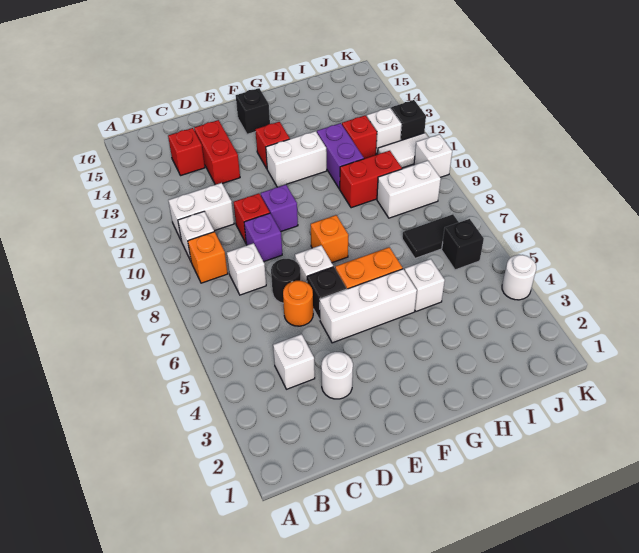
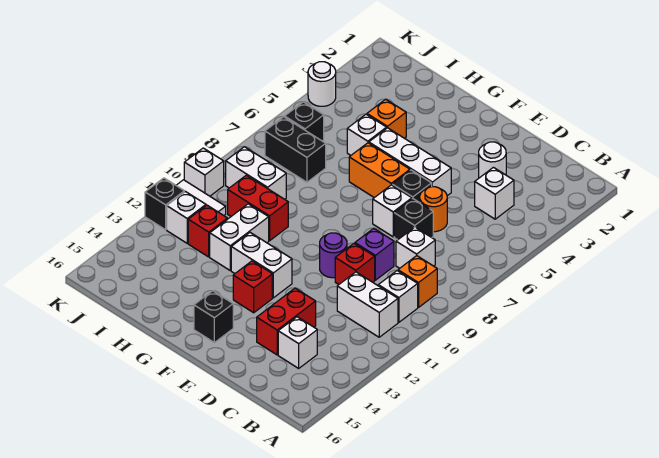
red brick C14 level 1 -> white brick C14 level 1
black round brick D7 level 1 -> black brick D7 level 1
purple brick E10 level 1 -> purple round brick E10 level 1
orange brick F8 level 1 -> orange brick H4 level 1
purple brick H11:H12 level 1 -> white brick H11:H12 level 1
black tile I7:J7 level 1 -> black brick I7:J7 level 1

